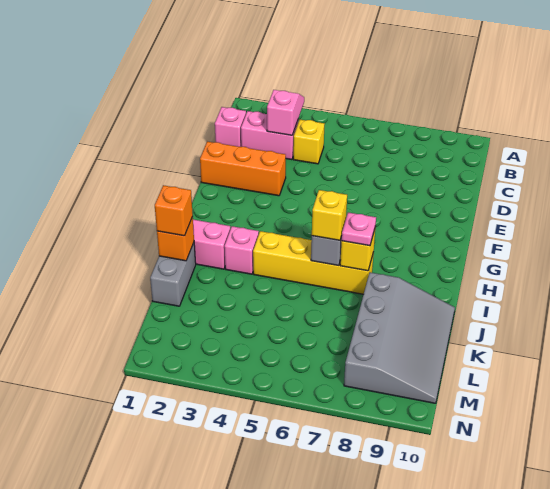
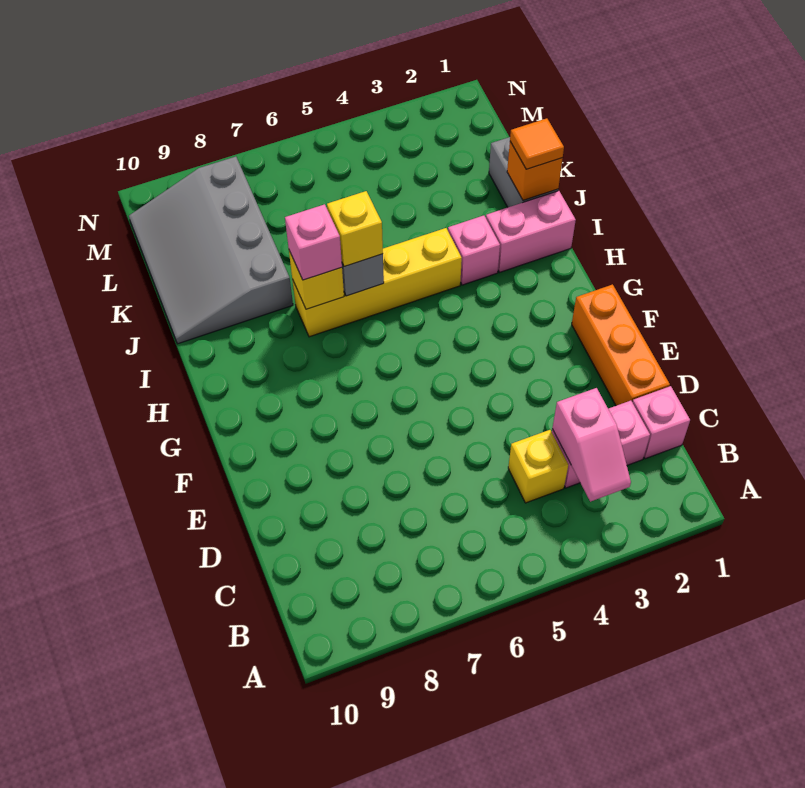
orange brick E1:E3 level 1 -> orange brick D1:F1 level 1
pink plate I7 level 3 -> pink brick I7 level 3
orange brick J1 level 3 -> orange tile J1 level 3

